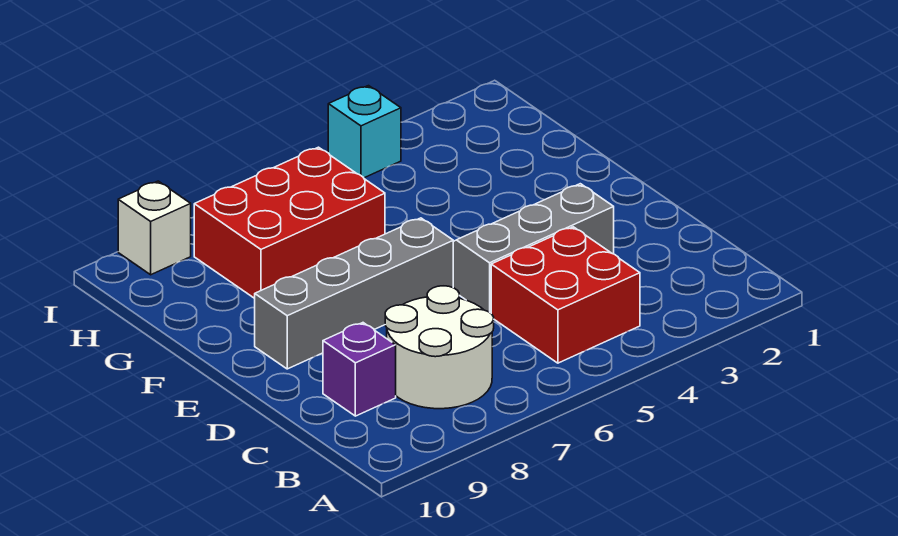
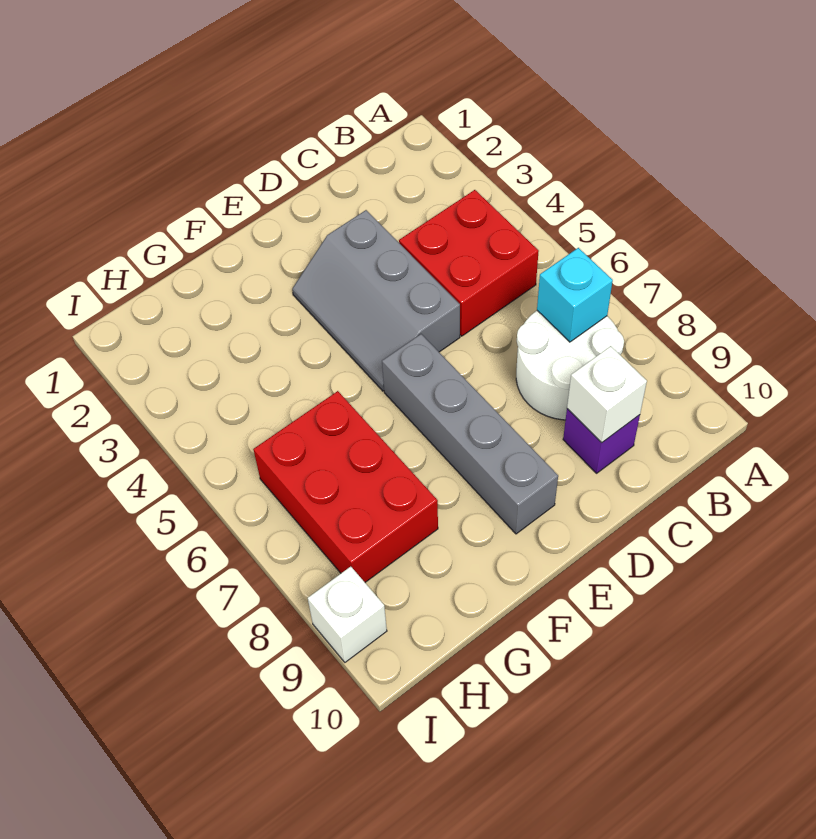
none -> white brick C9 level 2
cyan brick I4 level 1 -> cyan brick B7 level 2

